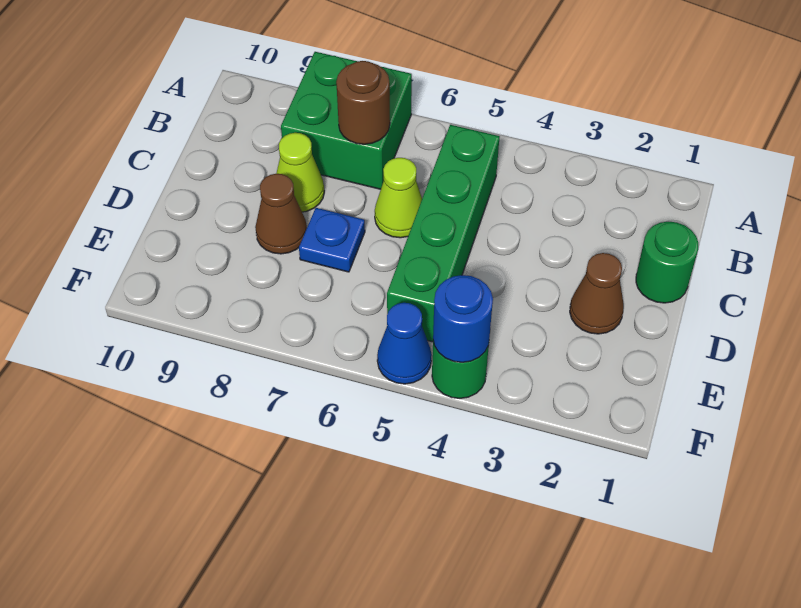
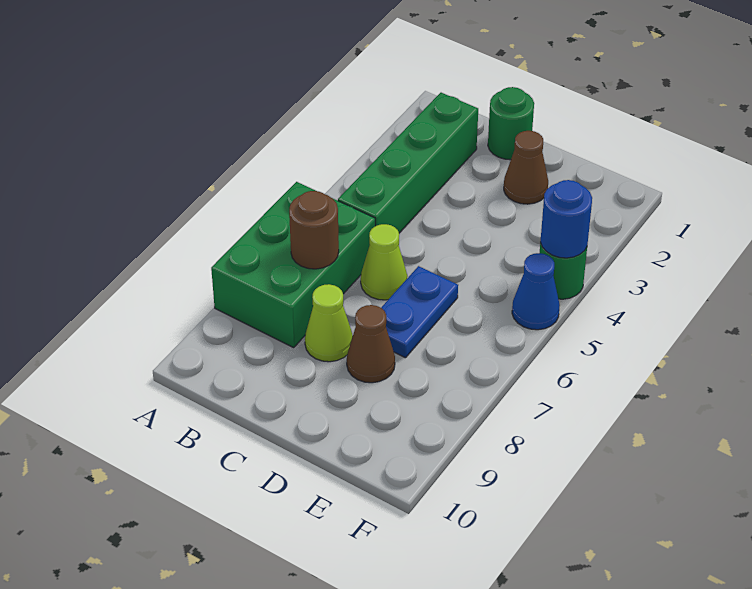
green brick A7:B8 level 1 -> green brick A6:B8 level 1
green brick B5:E5 level 1 -> green brick B2:B5 level 1
blue plate D7 level 1 -> blue plate D6:D7 level 1

